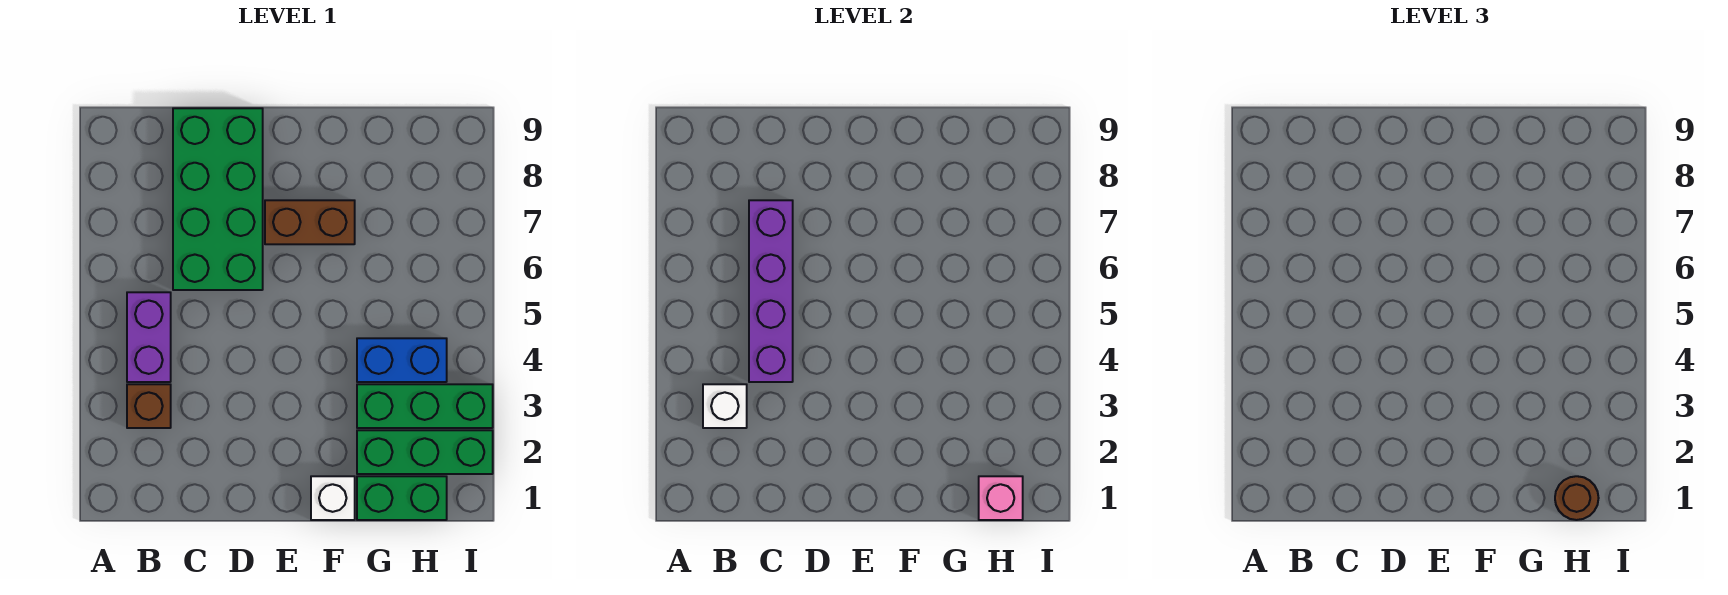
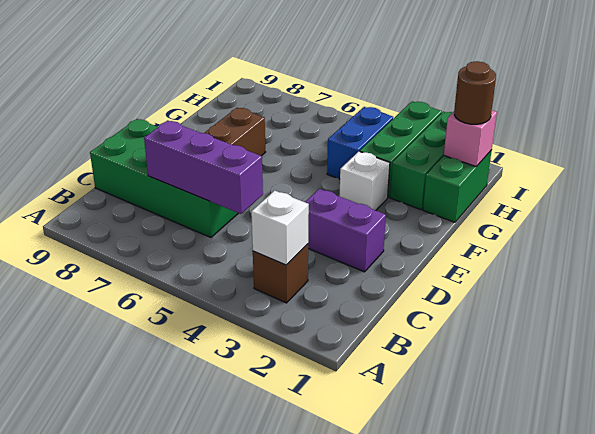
purple brick B4:B5 level 1 -> purple brick D2:D3 level 1
purple brick C4:C7 level 2 -> purple brick C5:C7 level 2
white brick F1 level 1 -> white brick F3 level 1

